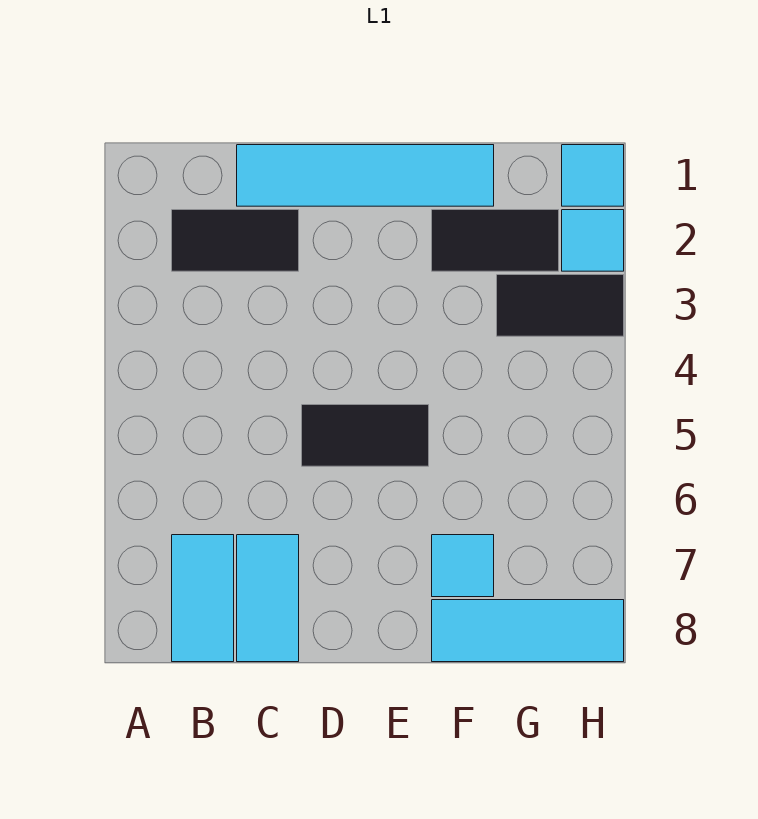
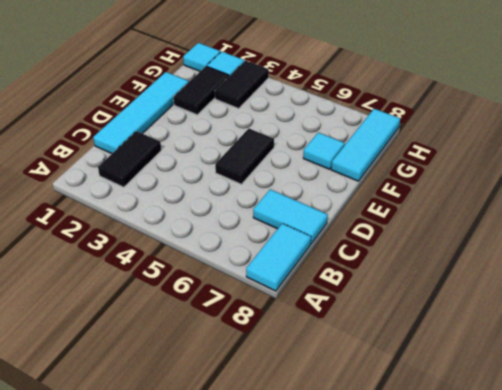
cyan tile B7:B8 level 1 -> cyan tile A8:B8 level 1

